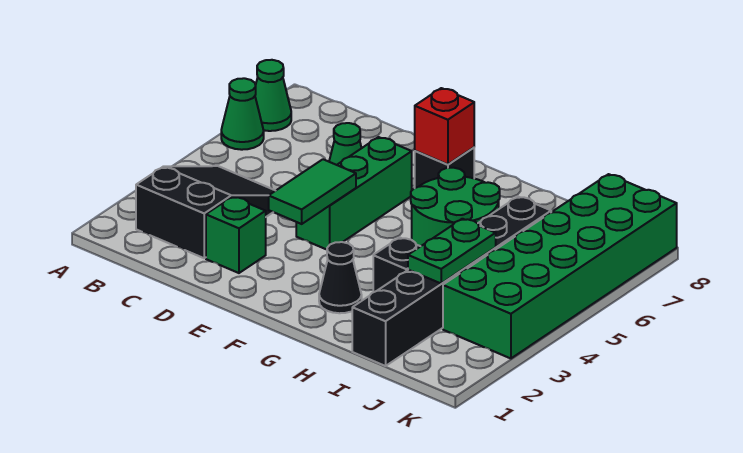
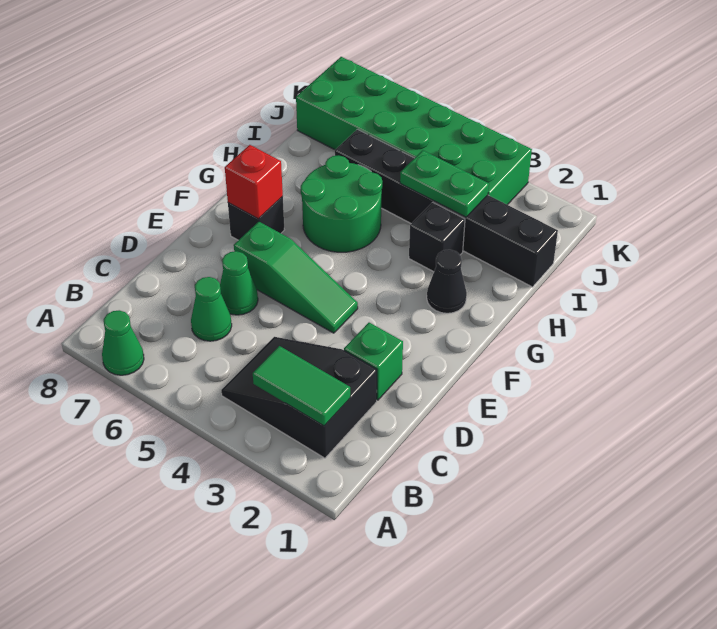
green cone A6 level 1 -> green cone C6 level 1
green tile E3:E4 level 2 -> green tile B2:B3 level 2
green brick E4:E6 level 1 -> green slope E4:E6 level 1 top 6

